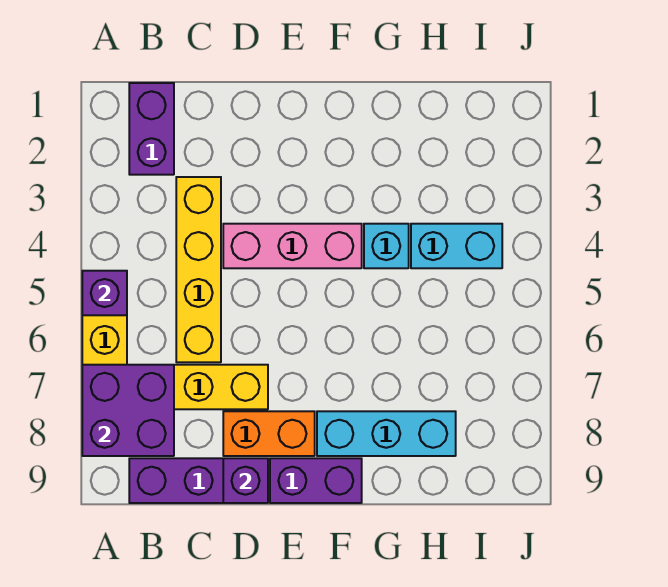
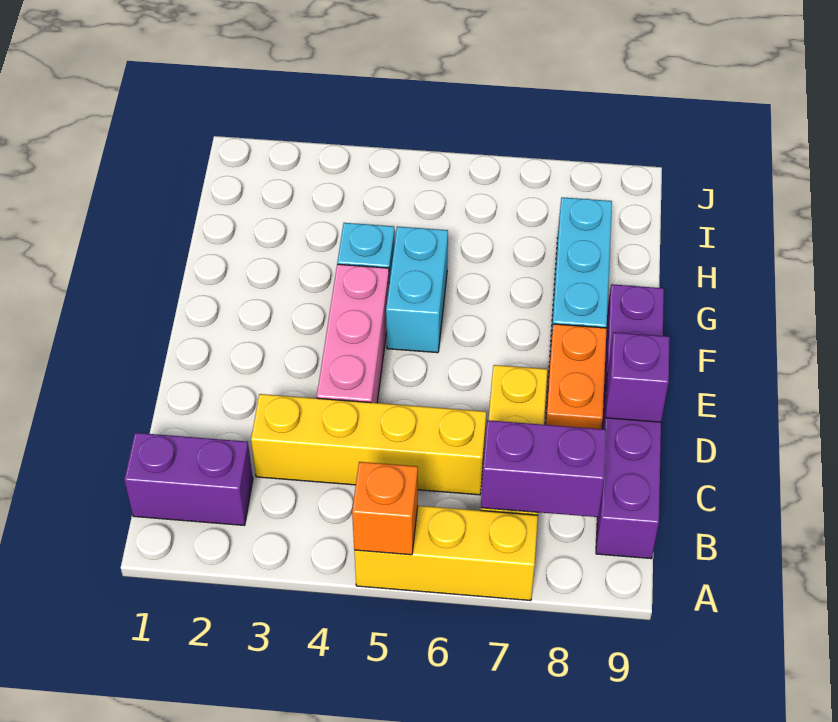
purple brick A5 level 2 -> orange brick A5 level 2
purple brick A7:B8 level 2 -> purple brick B7:B8 level 2
cyan brick H4:I4 level 1 -> cyan brick F5:G5 level 1

